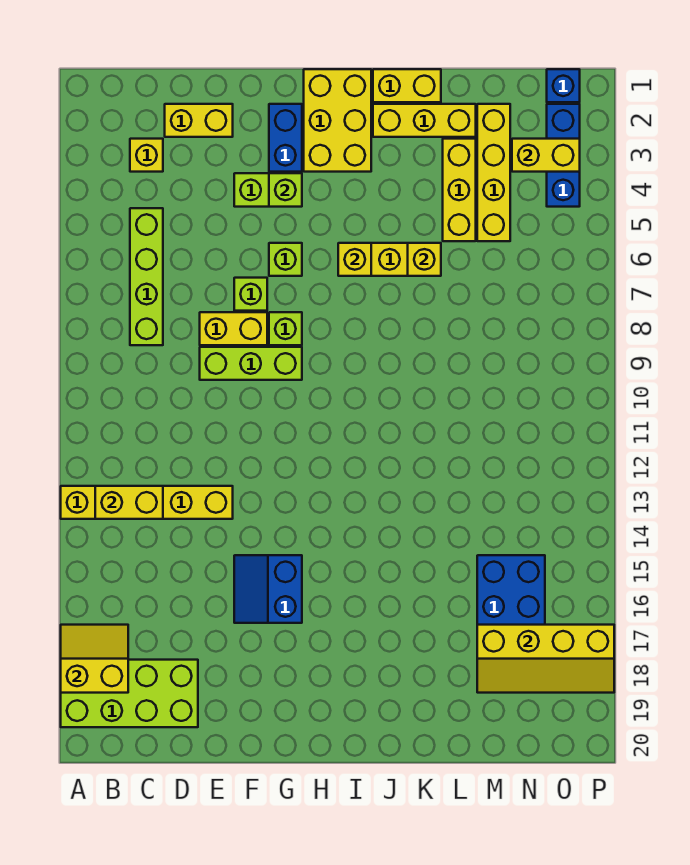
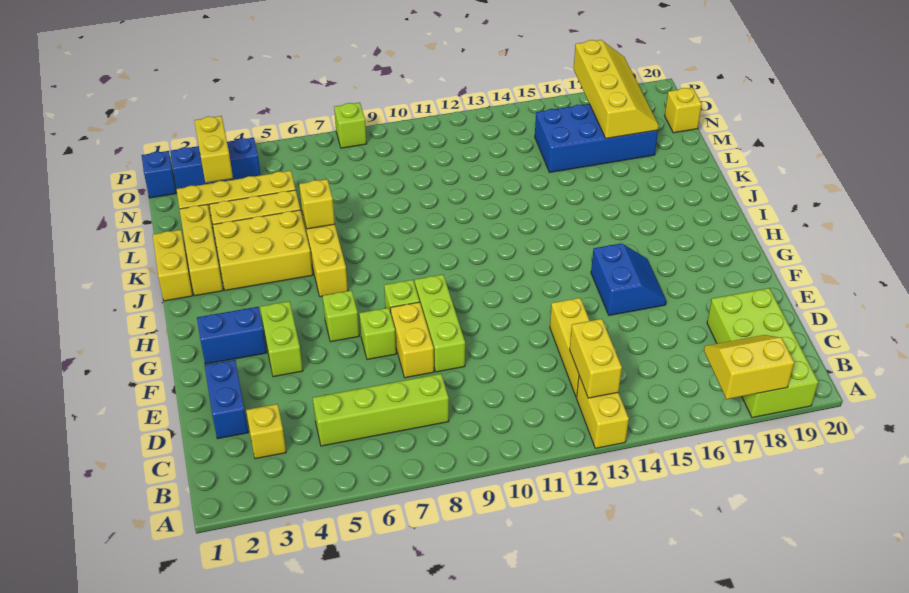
yellow slope A17:B18 level 2 top 18 -> yellow slope A17:B18 level 2 top A
yellow brick D2:E2 level 1 -> blue brick D2:E2 level 1
blue slope F15:G16 level 1 top G -> blue slope F15:G16 level 1 top 15
lime brick G4 level 2 -> lime brick P8 level 1
yellow brick H1:I3 level 1 -> yellow brick J3:K5 level 1
yellow brick I6 level 2 -> yellow brick N20 level 1

